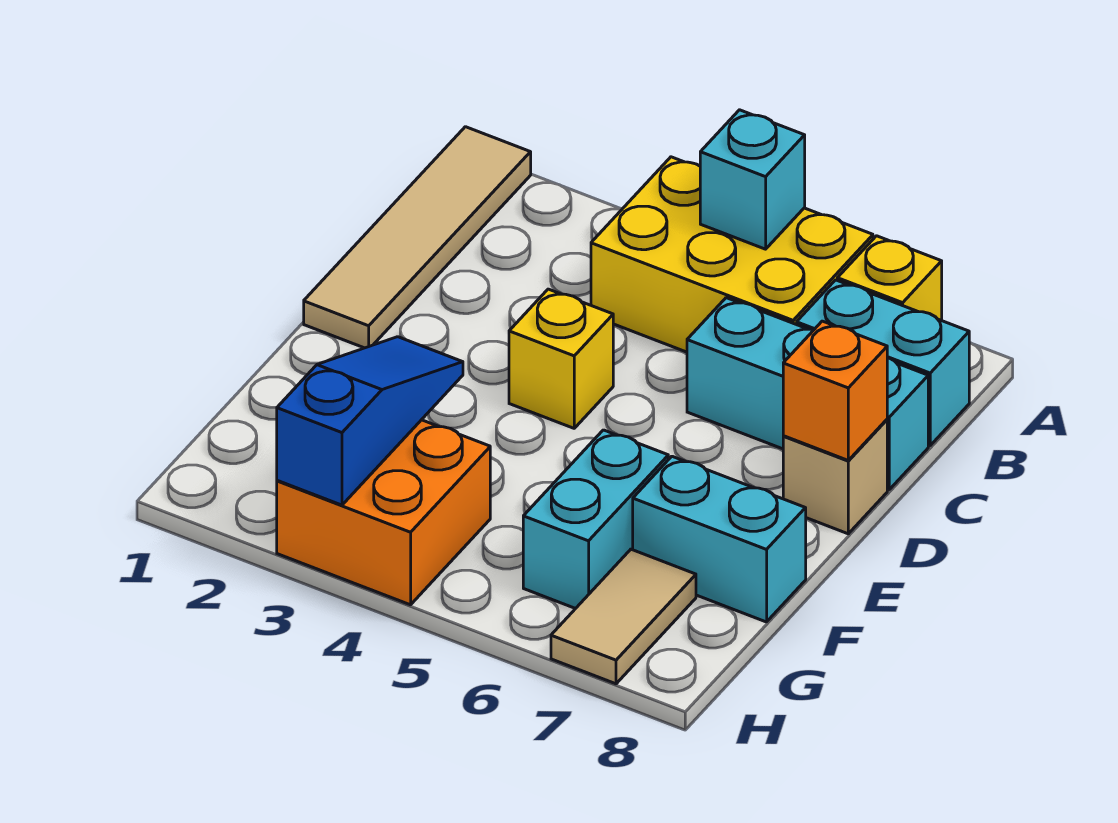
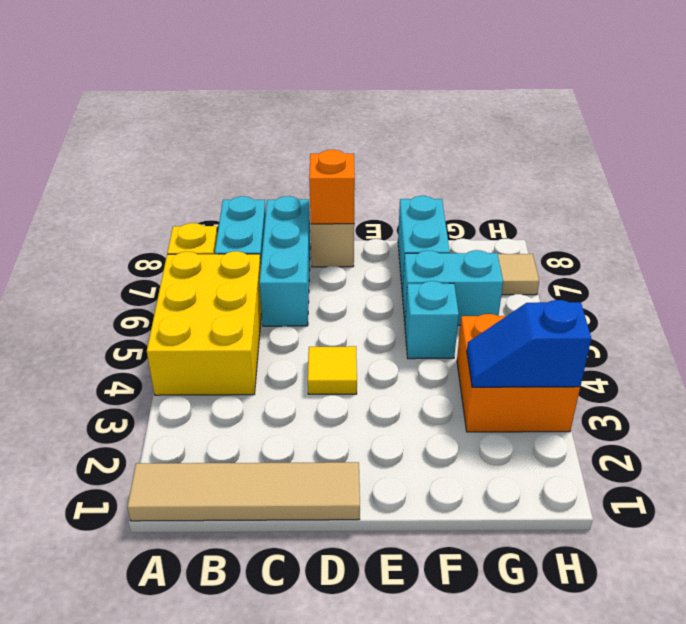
cyan brick A5 level 2 -> cyan brick F5 level 1
yellow brick D4 level 1 -> yellow tile D4 level 1
blue slope F3:H3 level 2 top H -> blue slope G3:H3 level 2 top H

